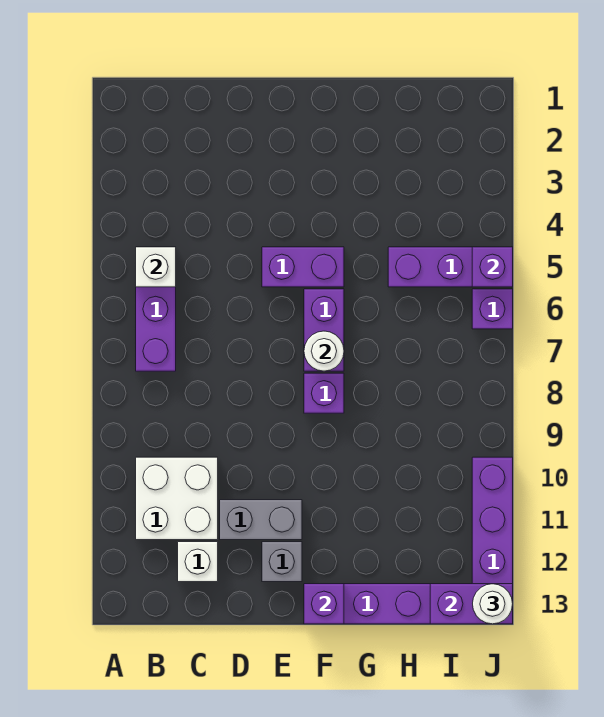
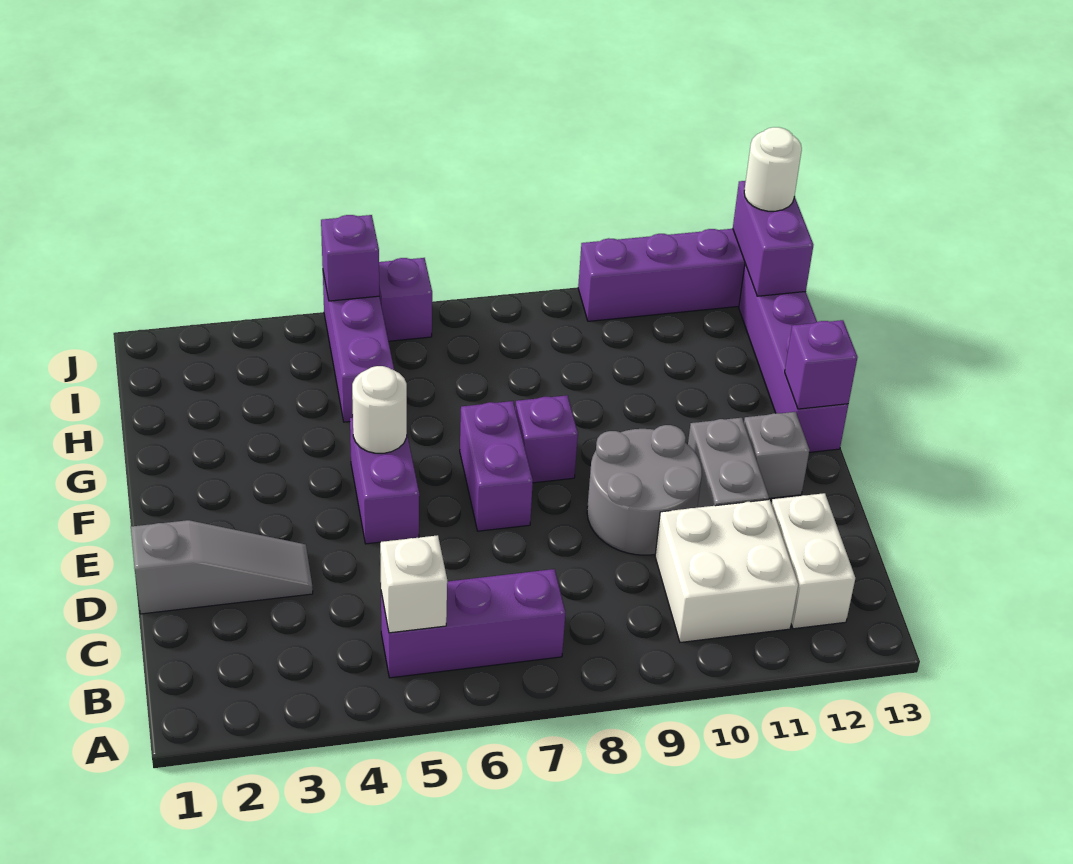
white brick C12 level 1 -> white brick B12:C12 level 1
none -> grey slope D1:D3 level 1 top 1
none -> grey round brick D9:E10 level 1
purple brick F6:F7 level 1 -> purple brick E7:F7 level 1
white round brick F7 level 2 -> white round brick F5 level 2

